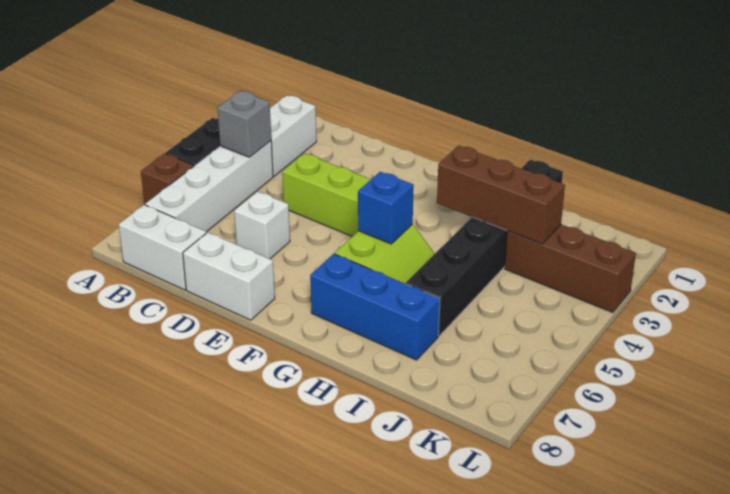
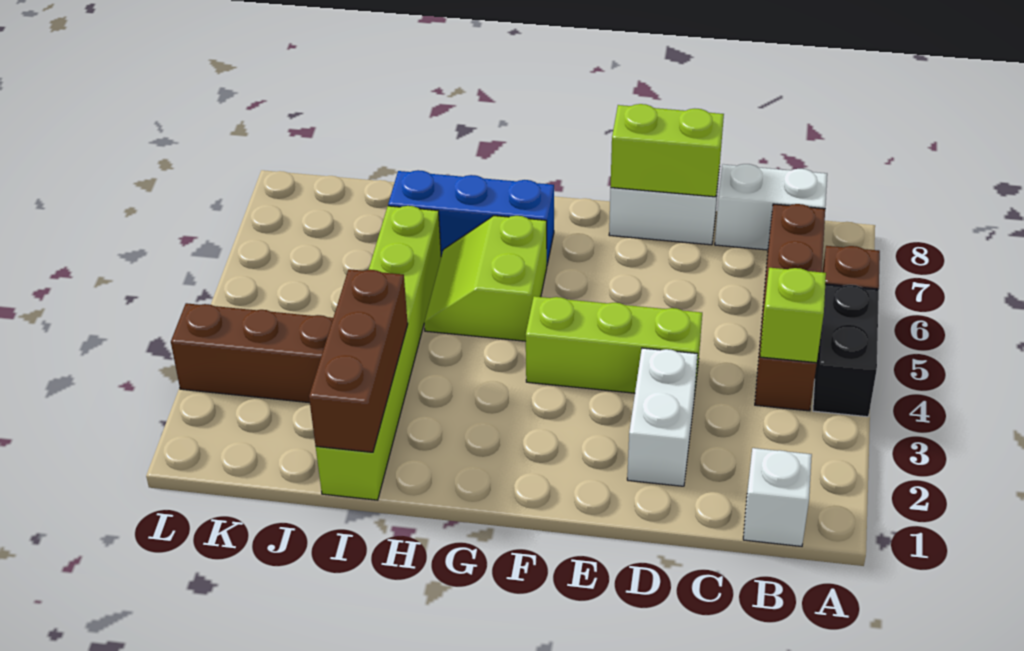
white brick B2:B3 level 1 -> white brick D2:D3 level 1
white brick B4:B7 level 1 -> brown brick B4:B7 level 1
grey brick B4 level 2 -> lime brick B4 level 2
white brick D6 level 1 -> white brick B1 level 1
none -> lime brick D8:E8 level 2
blue brick G5 level 2 -> none
brown brick H3:J3 level 2 -> brown brick I1:I3 level 2
black brick I1:I6 level 1 -> lime brick I1:I6 level 1

